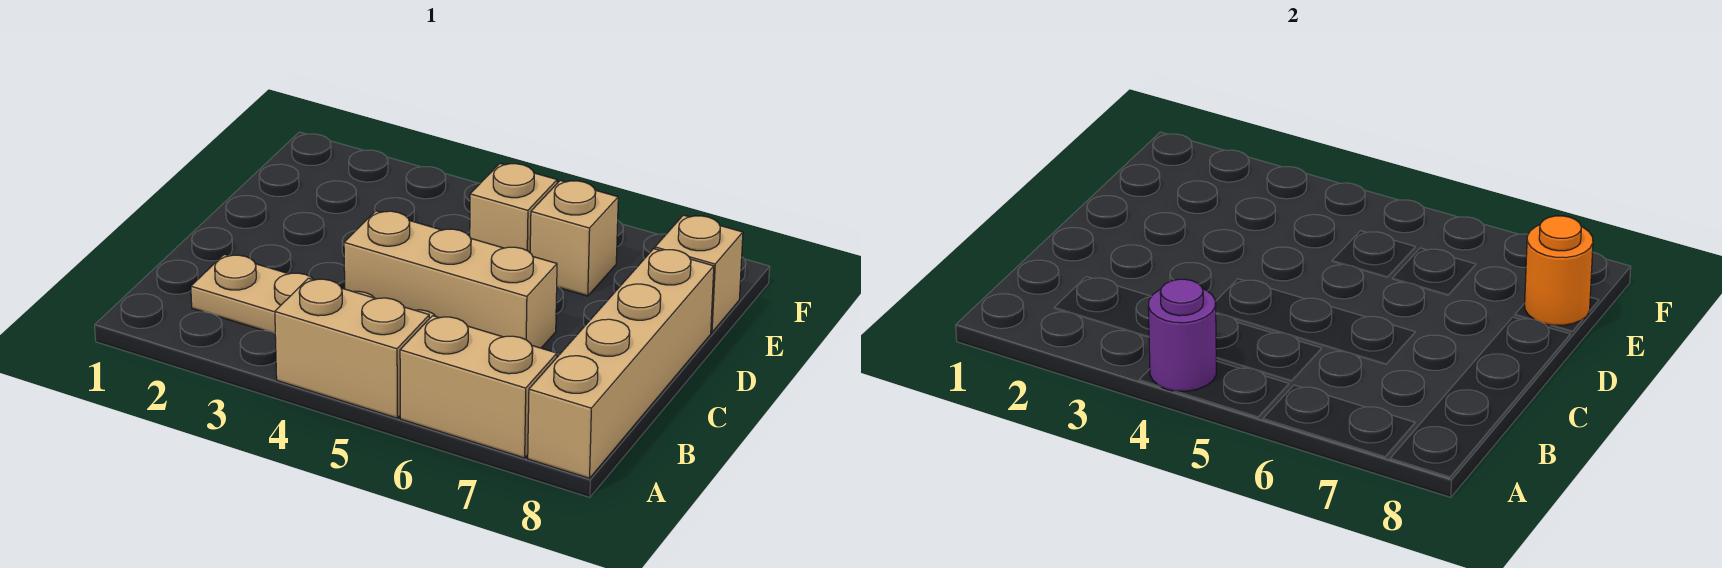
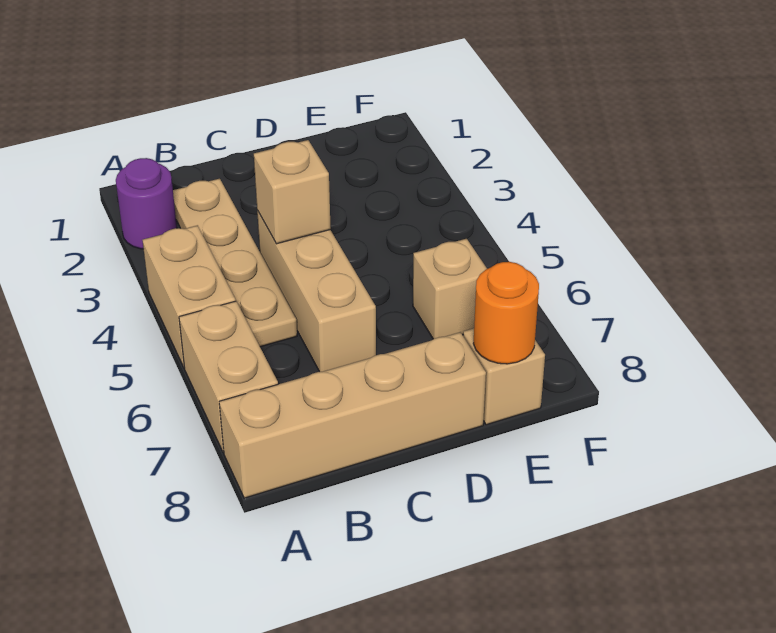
purple round brick A4 level 2 -> purple round brick A2 level 1
tan brick E5 level 1 -> tan brick C4 level 2

